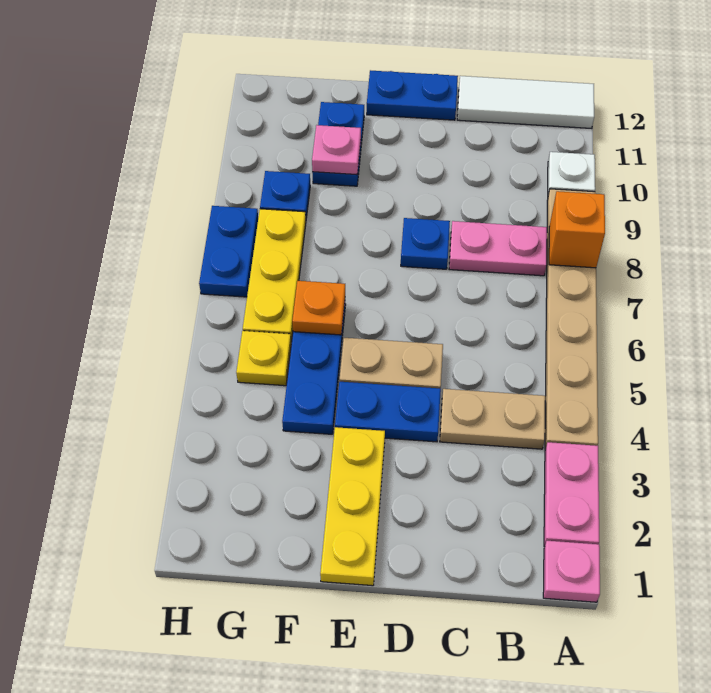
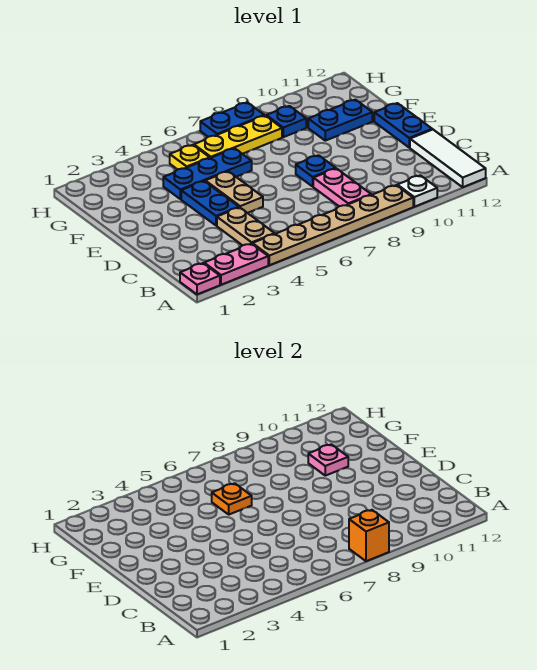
yellow plate E1:E3 level 1 -> none

